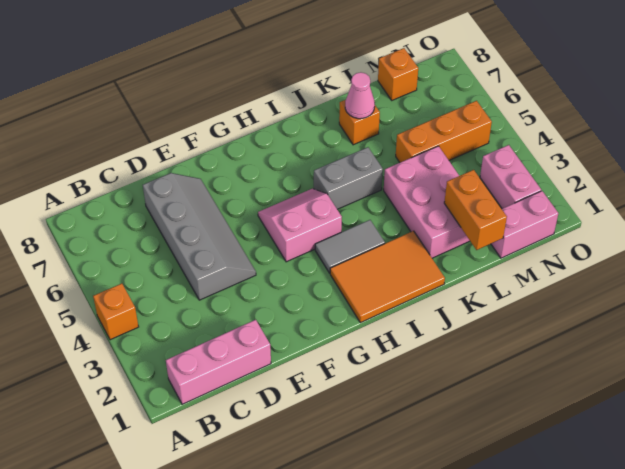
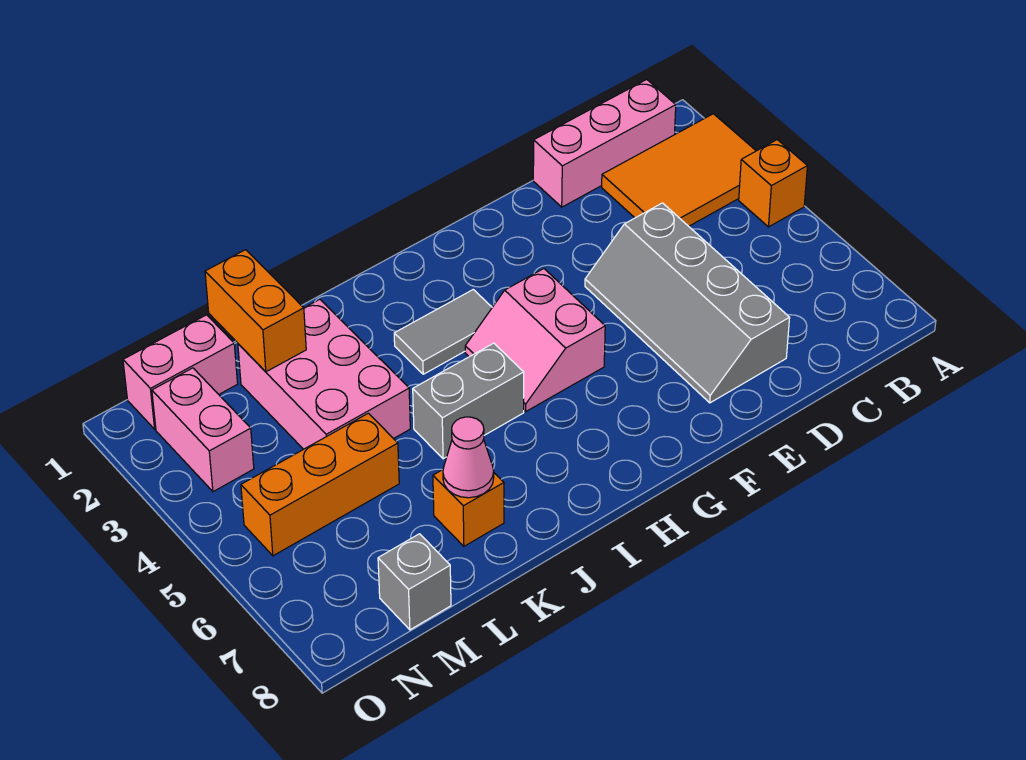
pink slope G4:H5 level 1 top 4 -> pink slope G4:H5 level 1 top G
orange tile H1:J2 level 1 -> orange tile A2:C3 level 1
orange brick M8 level 1 -> grey brick M8 level 1

